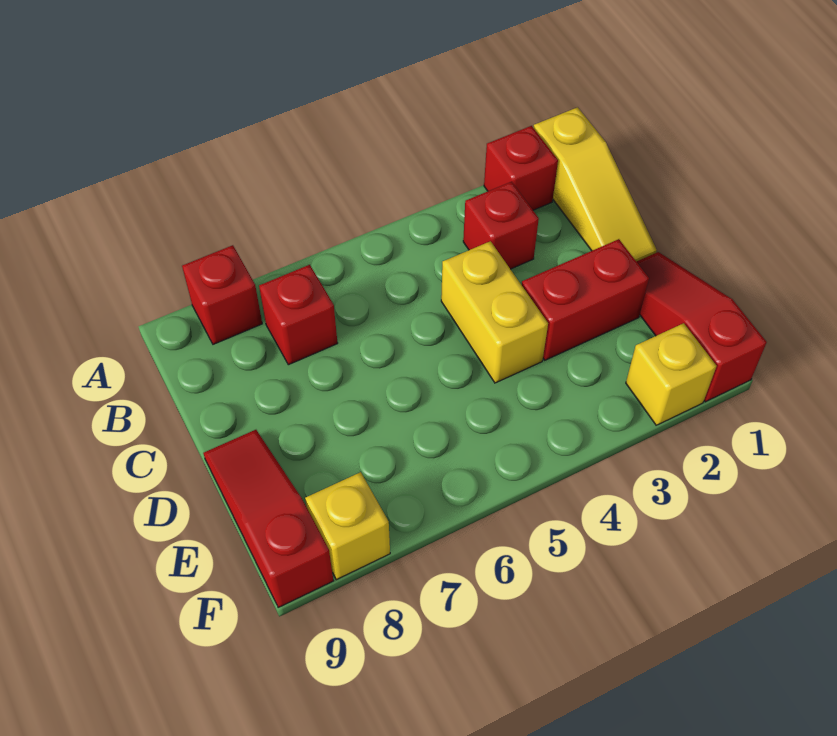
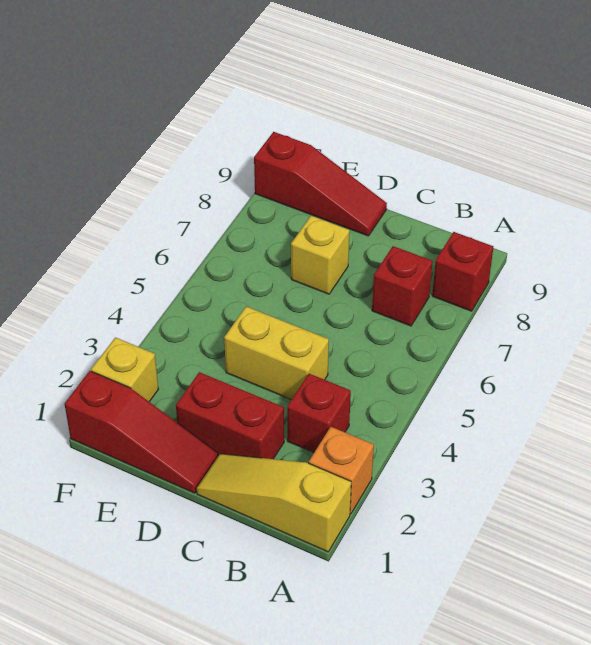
red brick A2 level 1 -> orange brick A2 level 1
red brick D2:D3 level 1 -> red brick C2:D2 level 1
yellow brick F8 level 1 -> yellow brick D7 level 1

